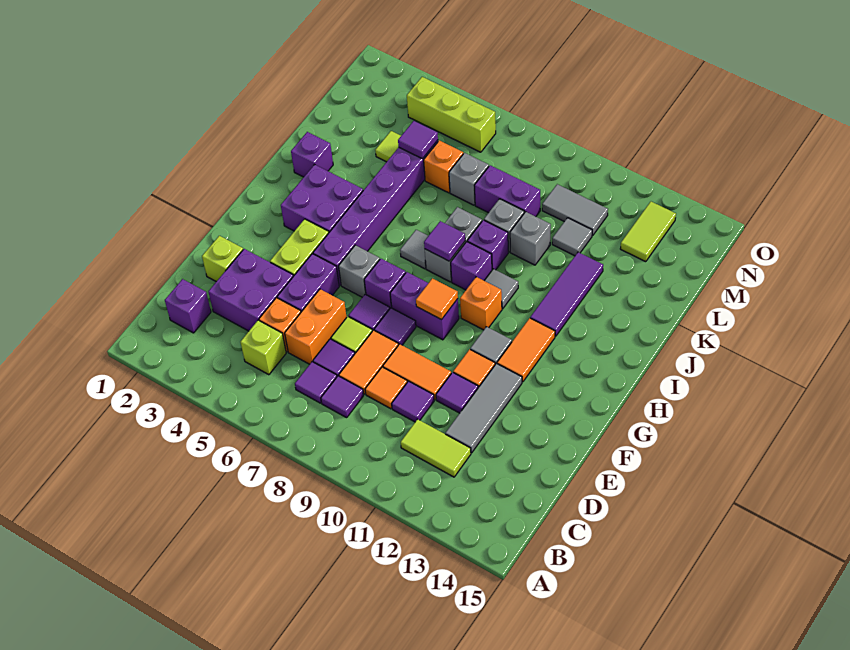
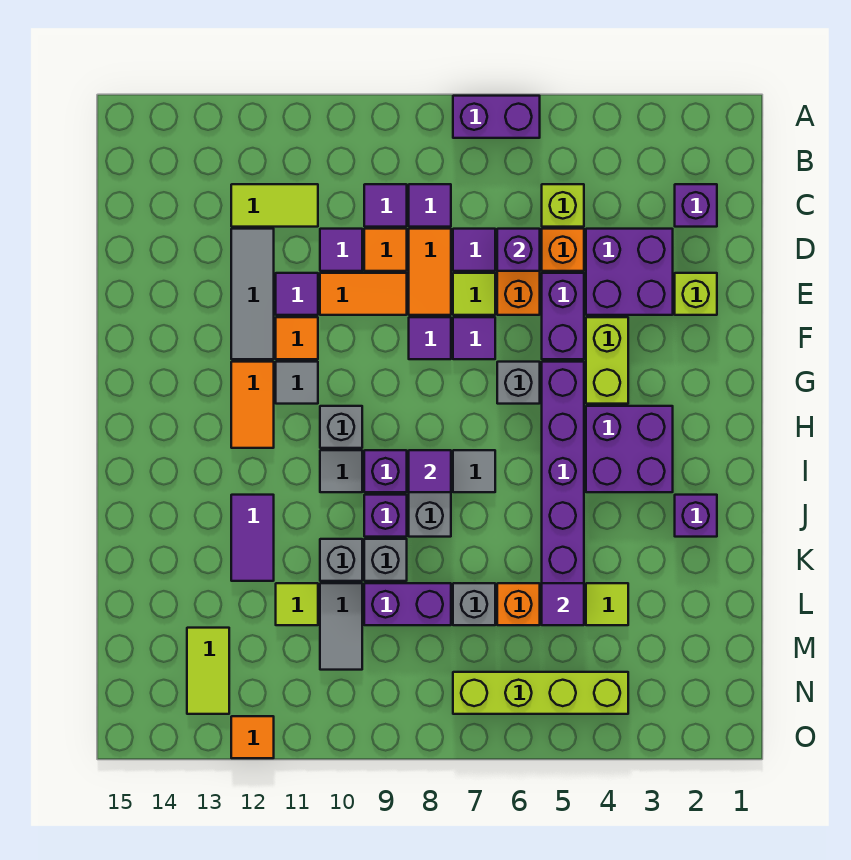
purple tile C7 level 1 -> purple tile C9 level 1
purple brick G7 level 1 -> purple brick D6 level 2
purple brick G8:G9 level 1 -> purple brick A6:A7 level 1
orange tile G9 level 2 -> orange tile O12 level 1
orange brick H10 level 1 -> grey brick H10 level 1
purple tile I12:K12 level 1 -> purple tile J12:K12 level 1
grey tile L11 level 1 -> lime tile L11 level 1
grey tile M10:M11 level 1 -> grey tile L10:M10 level 1
lime brick N4:N6 level 1 -> lime brick N4:N7 level 1

